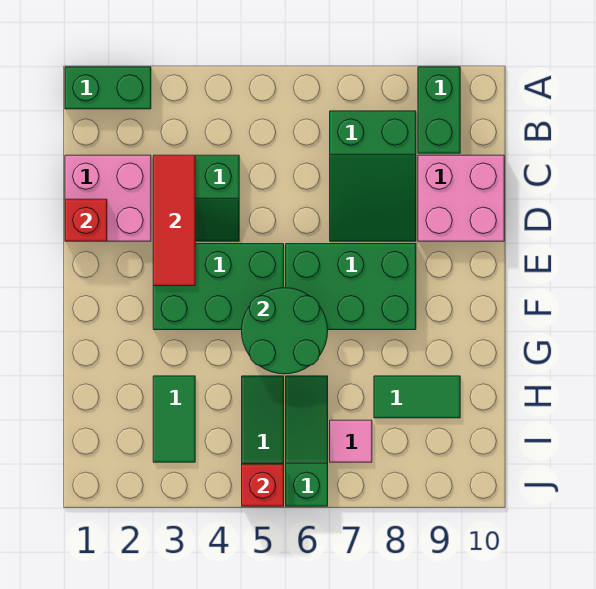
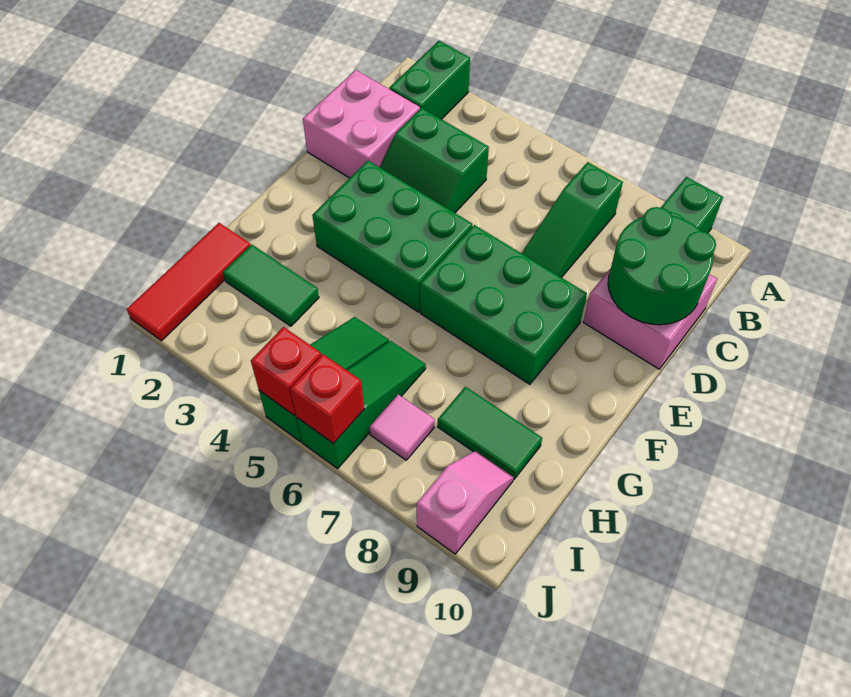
green brick A1:A2 level 1 -> green brick A2:B2 level 1
green slope B7:D8 level 1 top B -> green slope B7:D7 level 1 top B
red tile C3:E3 level 2 -> red tile H1:J1 level 1
red brick D1 level 2 -> red brick J6 level 2
green round brick F5:G6 level 2 -> green round brick C9:D10 level 2
green tile H3:I3 level 1 -> green tile H2:H3 level 1
none -> pink slope I9:J9 level 1 top J

